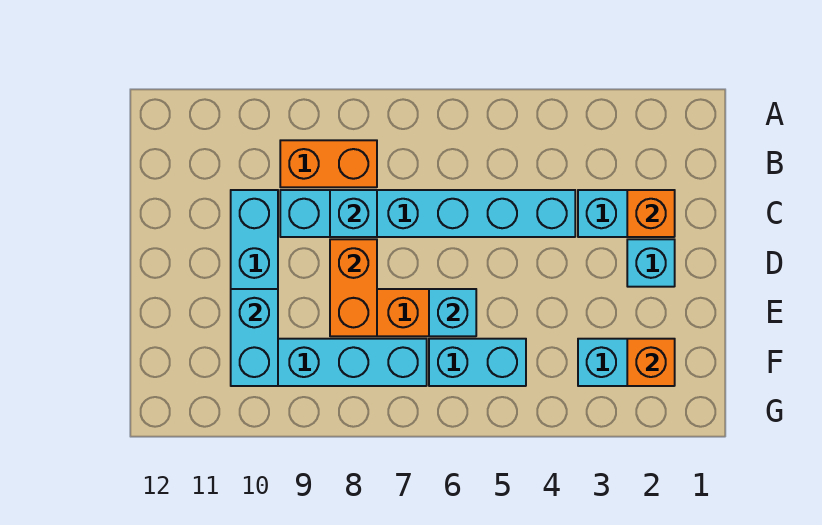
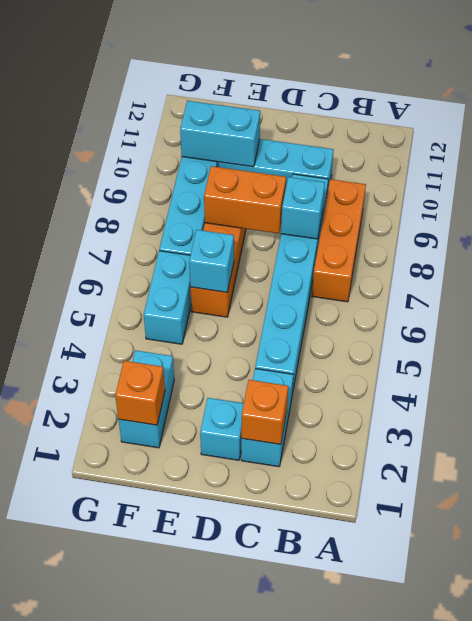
orange brick B8:B9 level 1 -> orange brick B7:B9 level 1

